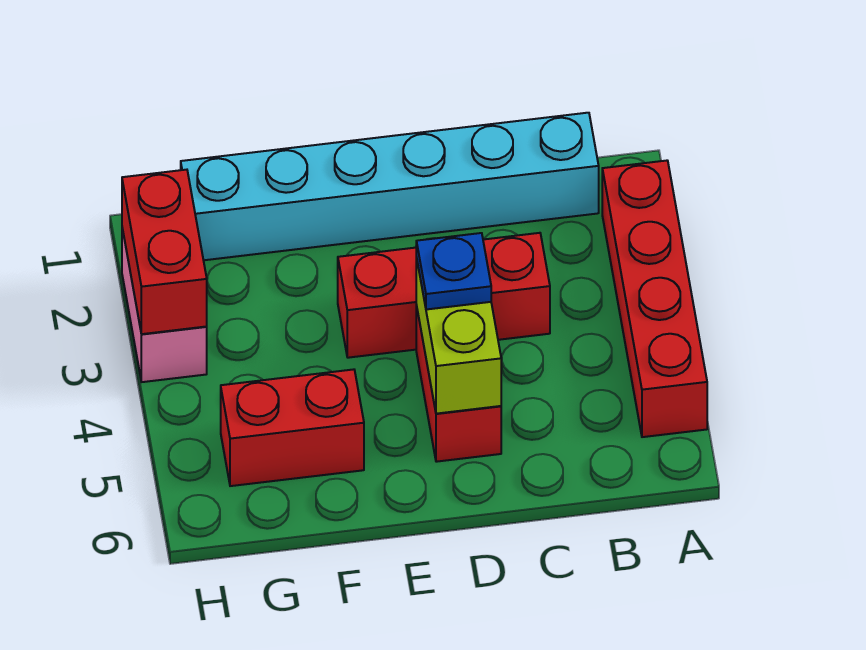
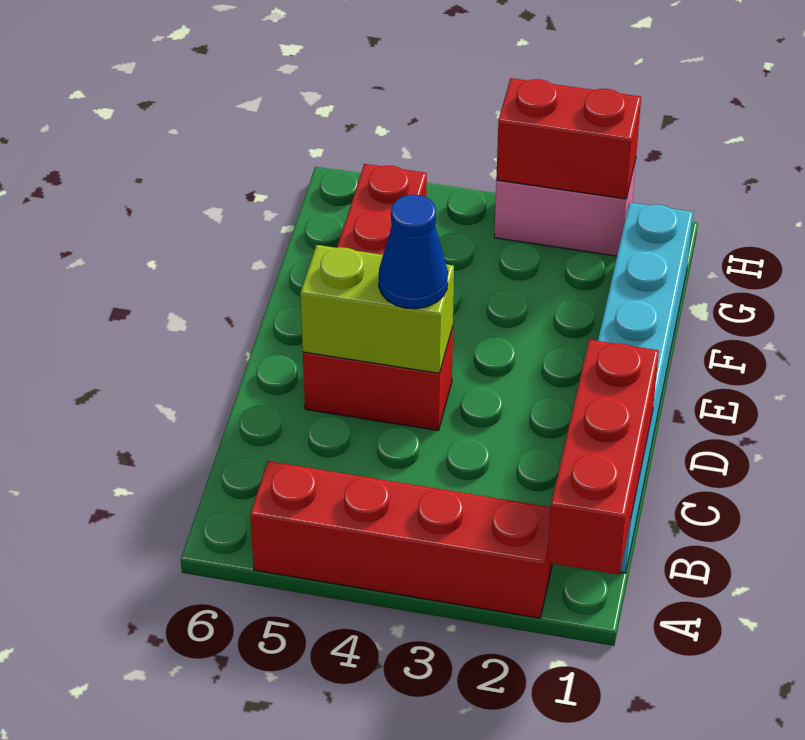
red brick C3:E3 level 1 -> red brick A1:C1 level 2
blue plate D4 level 3 -> blue cone D4 level 3

